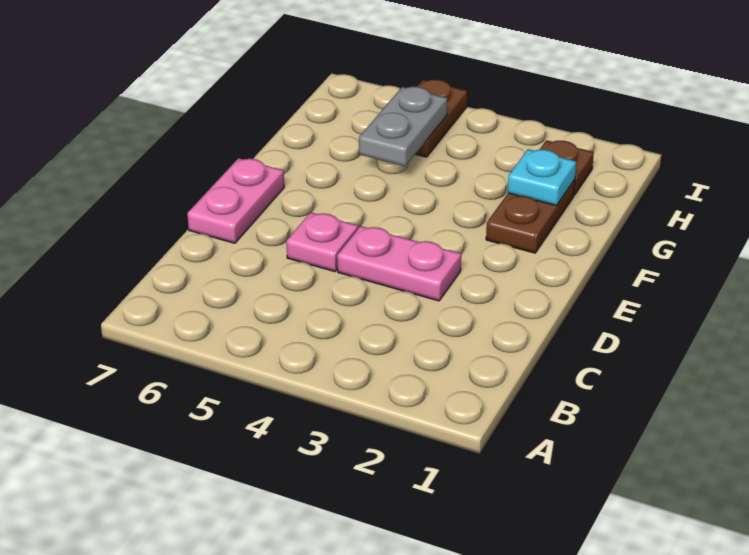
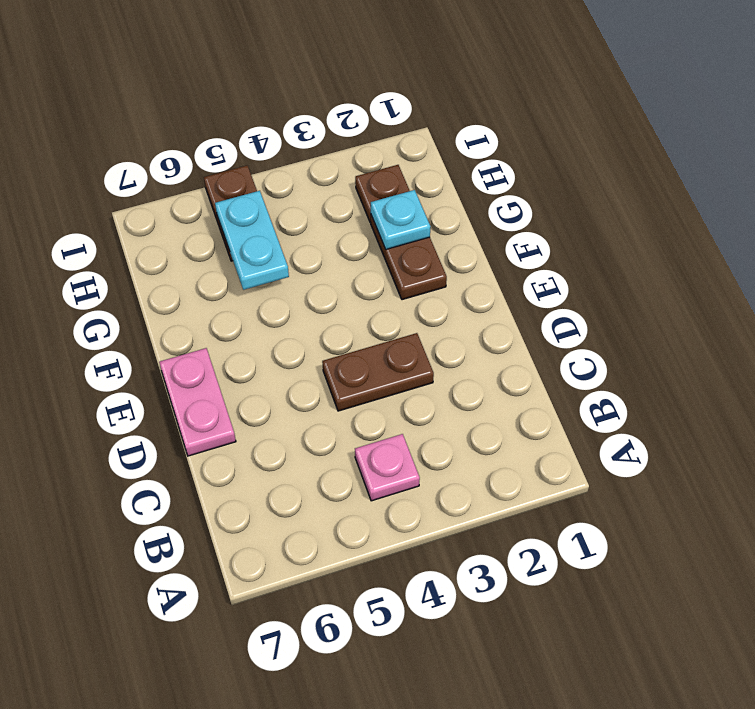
pink plate D3:D4 level 1 -> brown plate D3:D4 level 1
pink plate D5 level 1 -> pink plate B4 level 1
grey plate G5:H5 level 2 -> cyan plate G5:H5 level 2

